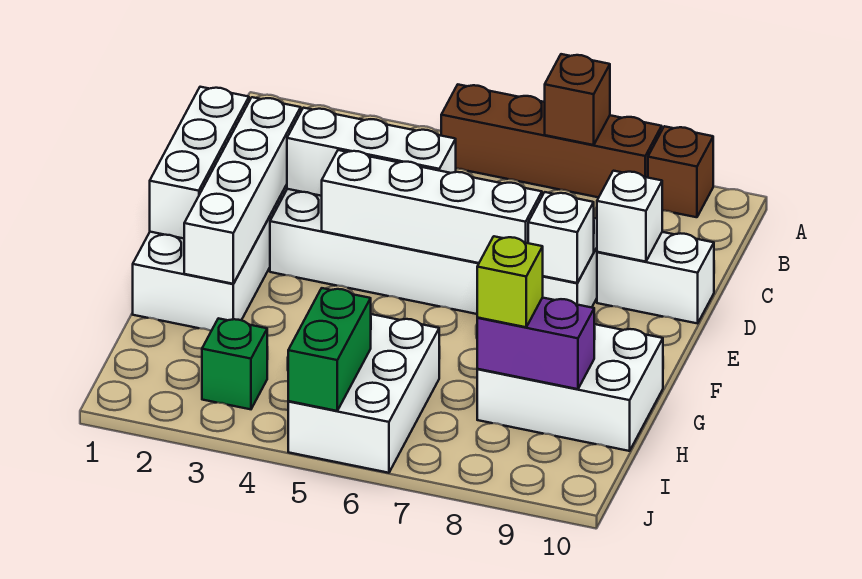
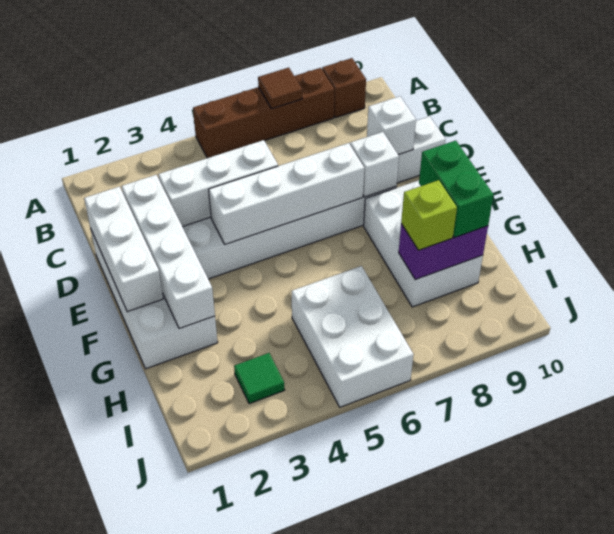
brown brick A7 level 2 -> brown tile A7 level 2
white brick G8:H10 level 1 -> white brick F8:H9 level 1
green brick I3 level 1 -> green tile I3 level 1
green brick I5:J5 level 2 -> green brick G9:H9 level 3

